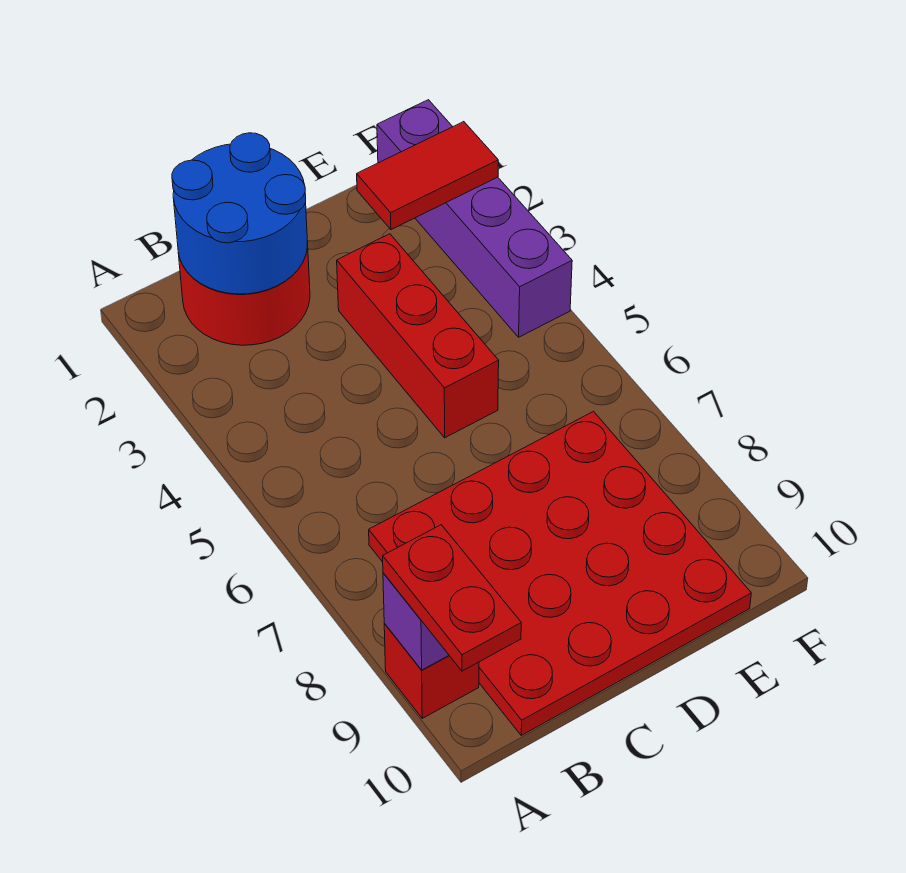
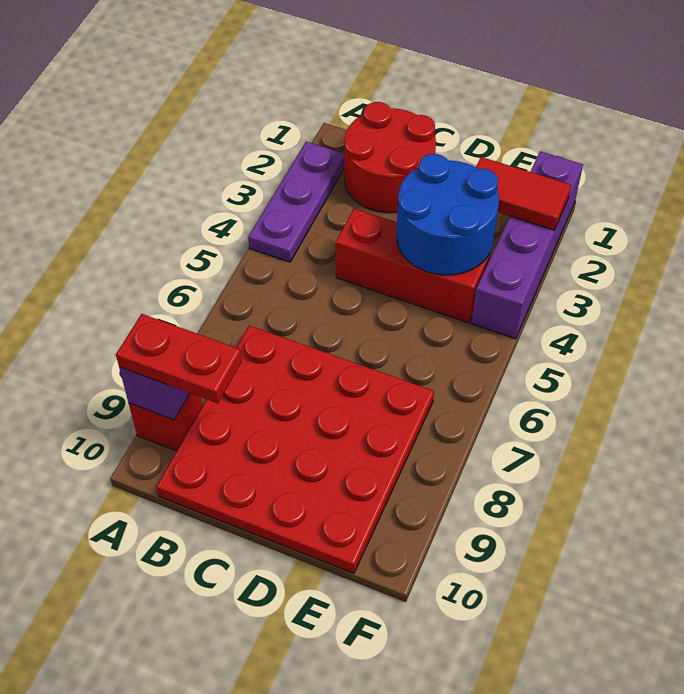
none -> purple plate A2:A4 level 1
red plate A9:A10 level 3 -> red plate A9:B9 level 3
blue round brick B1:C2 level 2 -> blue round brick D3:E4 level 2
red brick D3:D5 level 1 -> red brick C4:E4 level 1

